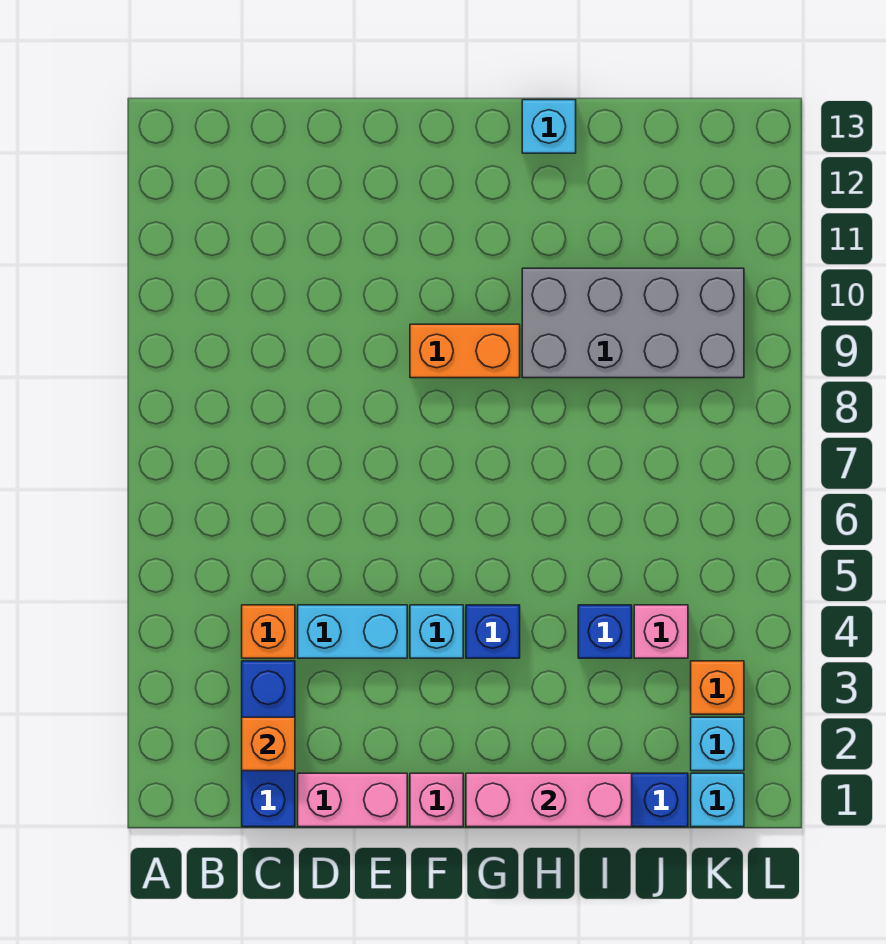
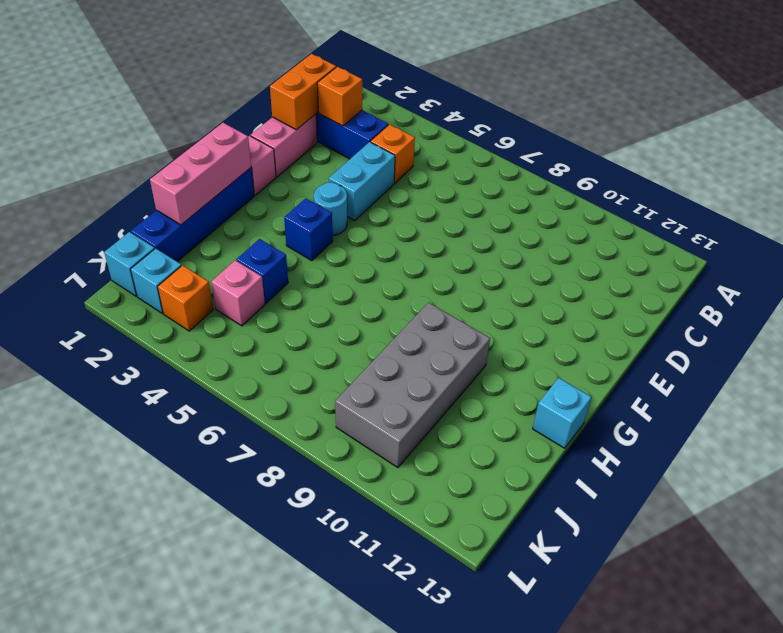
cyan brick F4 level 1 -> cyan round brick F4 level 1
orange brick F9:G9 level 1 -> orange brick C1:D1 level 2

